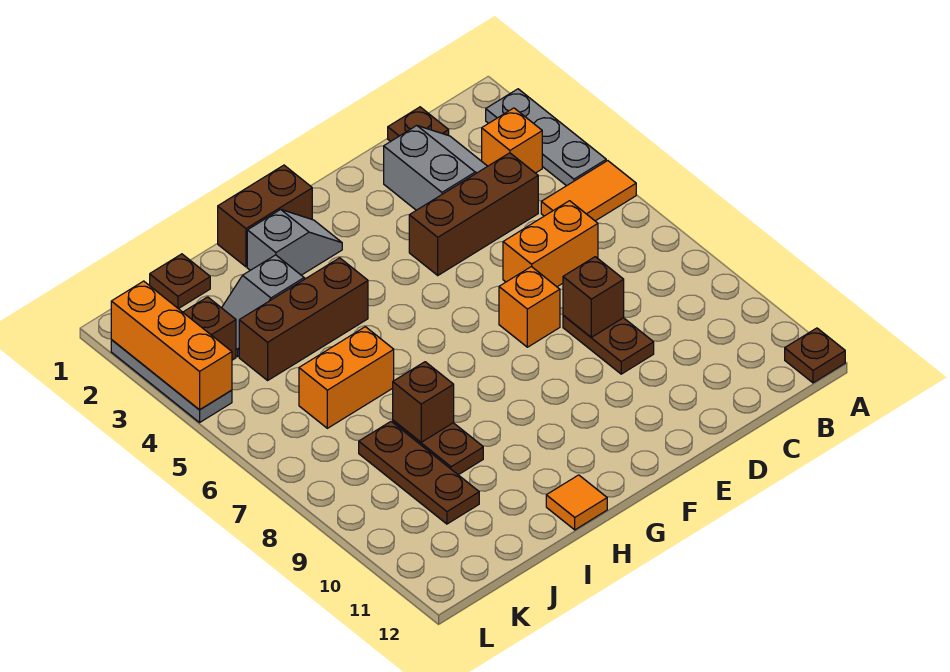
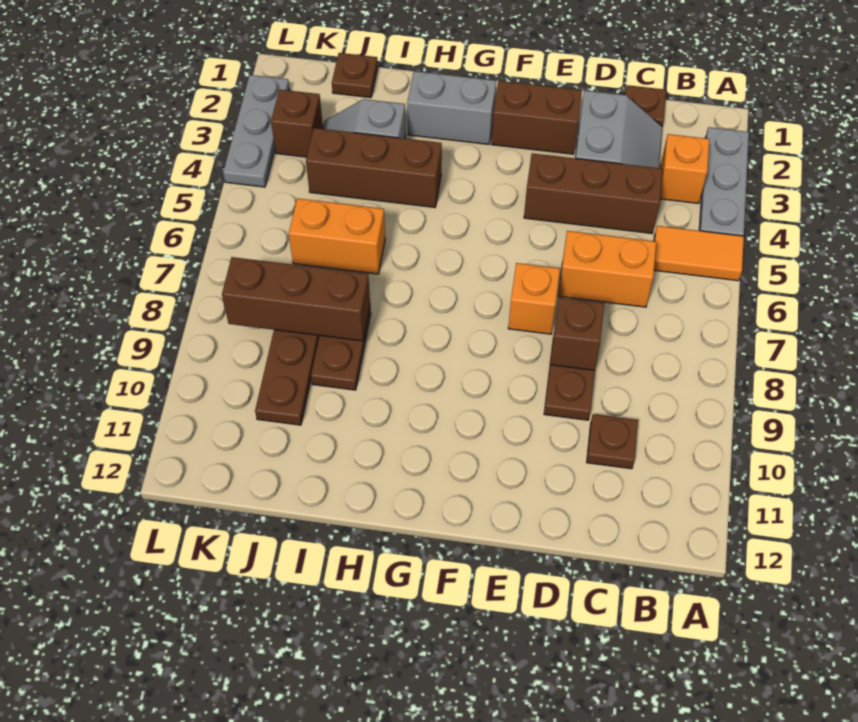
brown plate A12 level 1 -> brown plate C10 level 1
brown brick G1:H1 level 1 -> brown brick E2:F2 level 1
grey slope G2:H2 level 1 top H -> grey brick G2:H2 level 1
orange tile H12 level 1 -> none
brown brick I8 level 2 -> brown brick I8:K8 level 2
orange brick L2:L4 level 2 -> none

